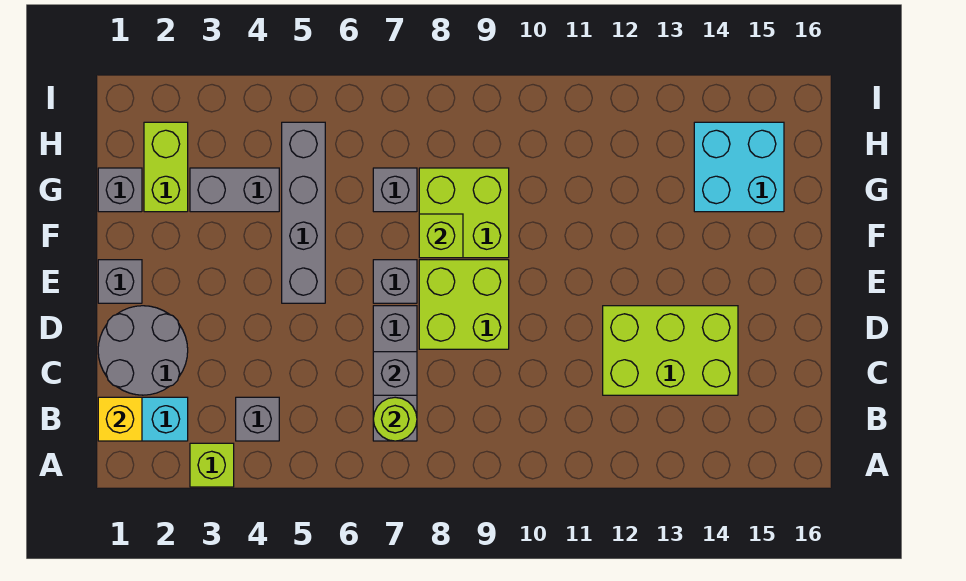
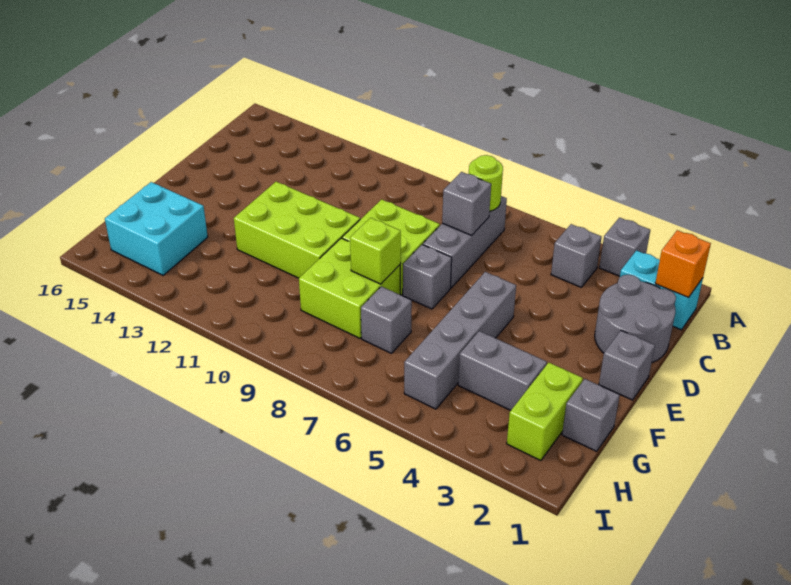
lime brick A3 level 1 -> grey brick A3 level 1
yellow brick B1 level 2 -> orange brick B1 level 2
lime brick C12:D14 level 1 -> lime brick E10:F12 level 1

